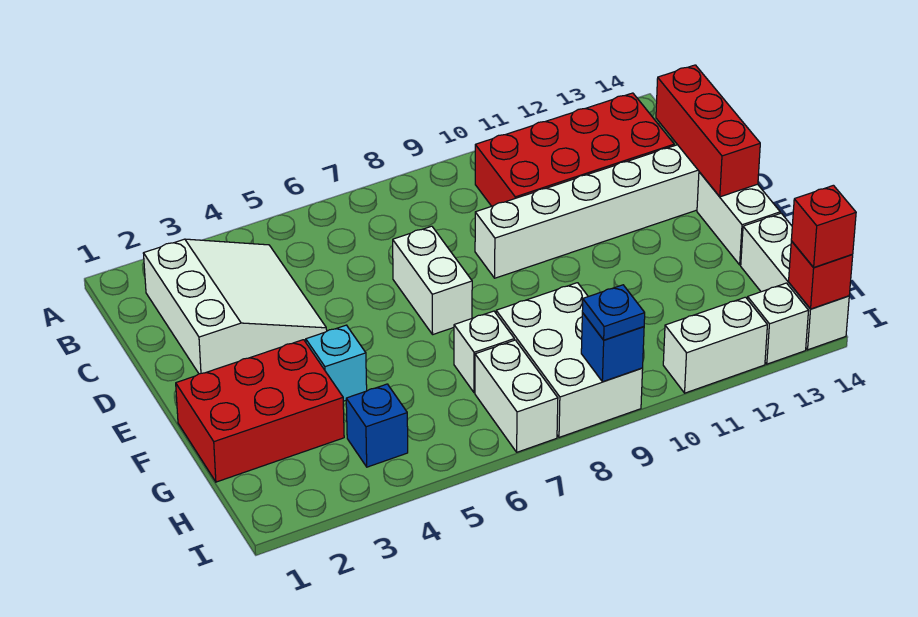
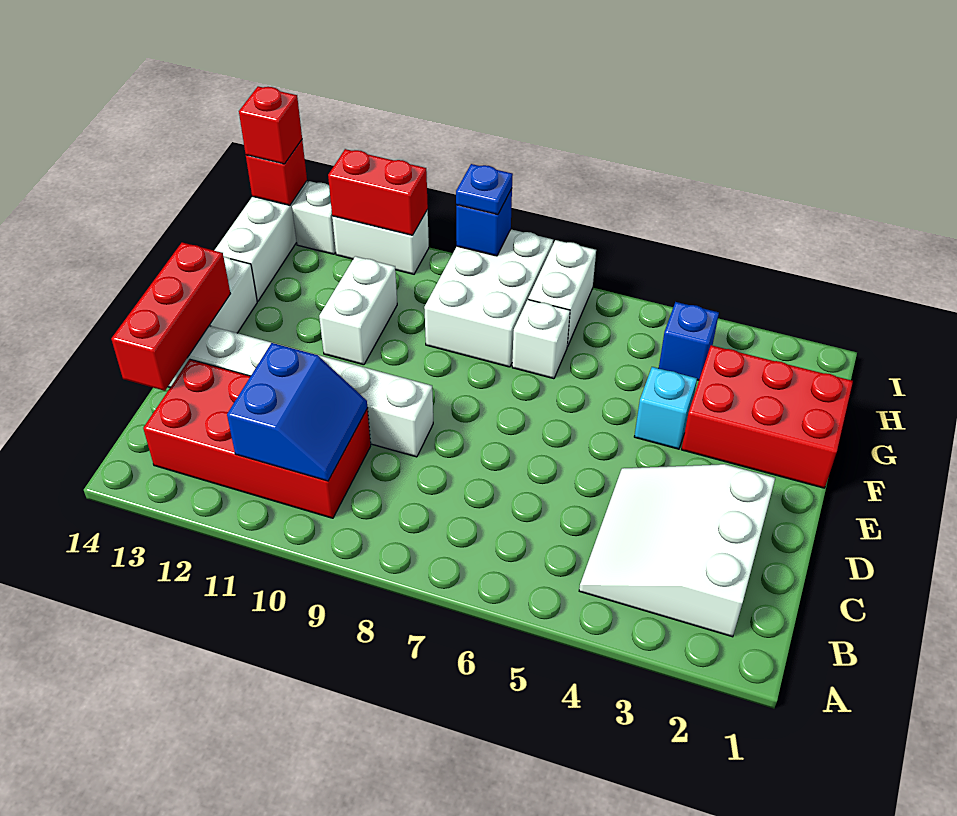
none -> blue slope B10:C11 level 2 top 11
white brick D7:E7 level 1 -> white brick F11:G11 level 1
none -> red brick I11:I12 level 2

